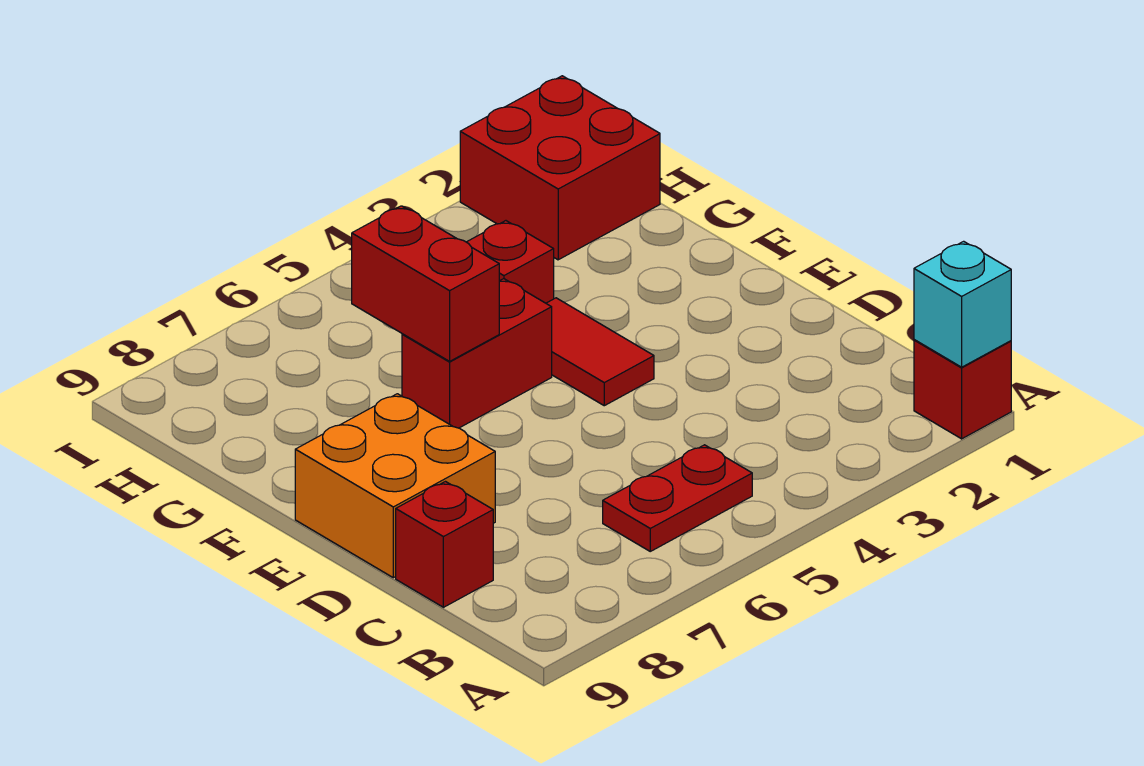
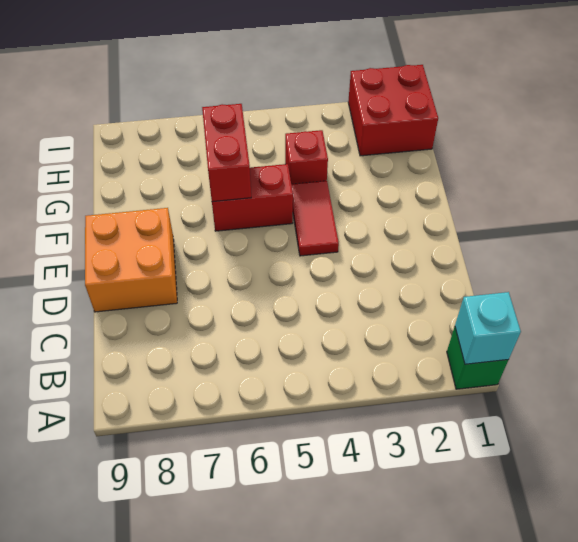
red brick A1 level 1 -> green brick A1 level 1
red plate B5:B6 level 1 -> none
red brick C9 level 1 -> none

